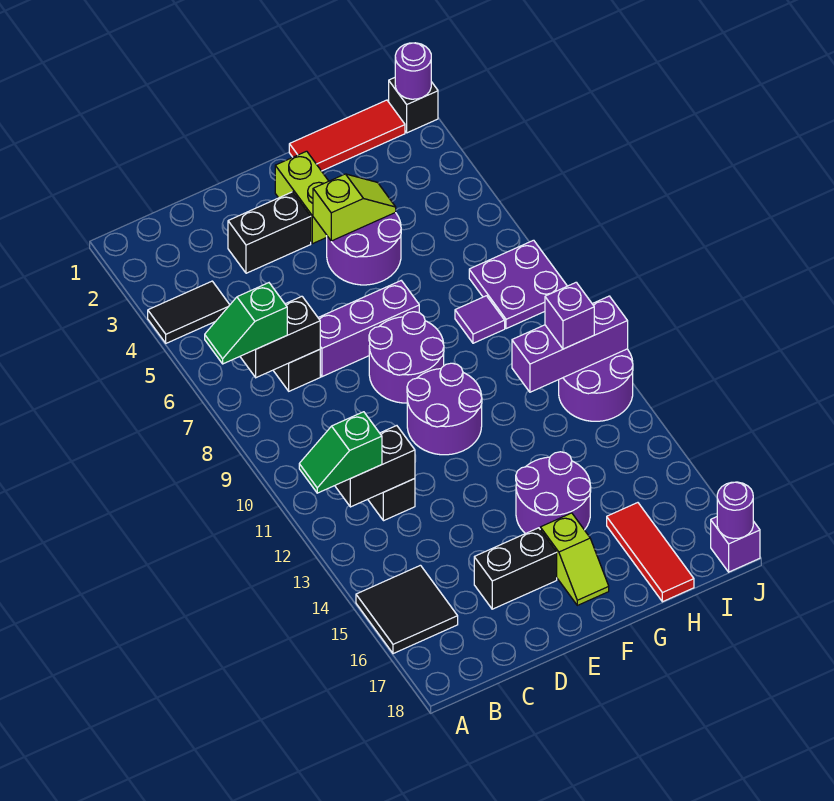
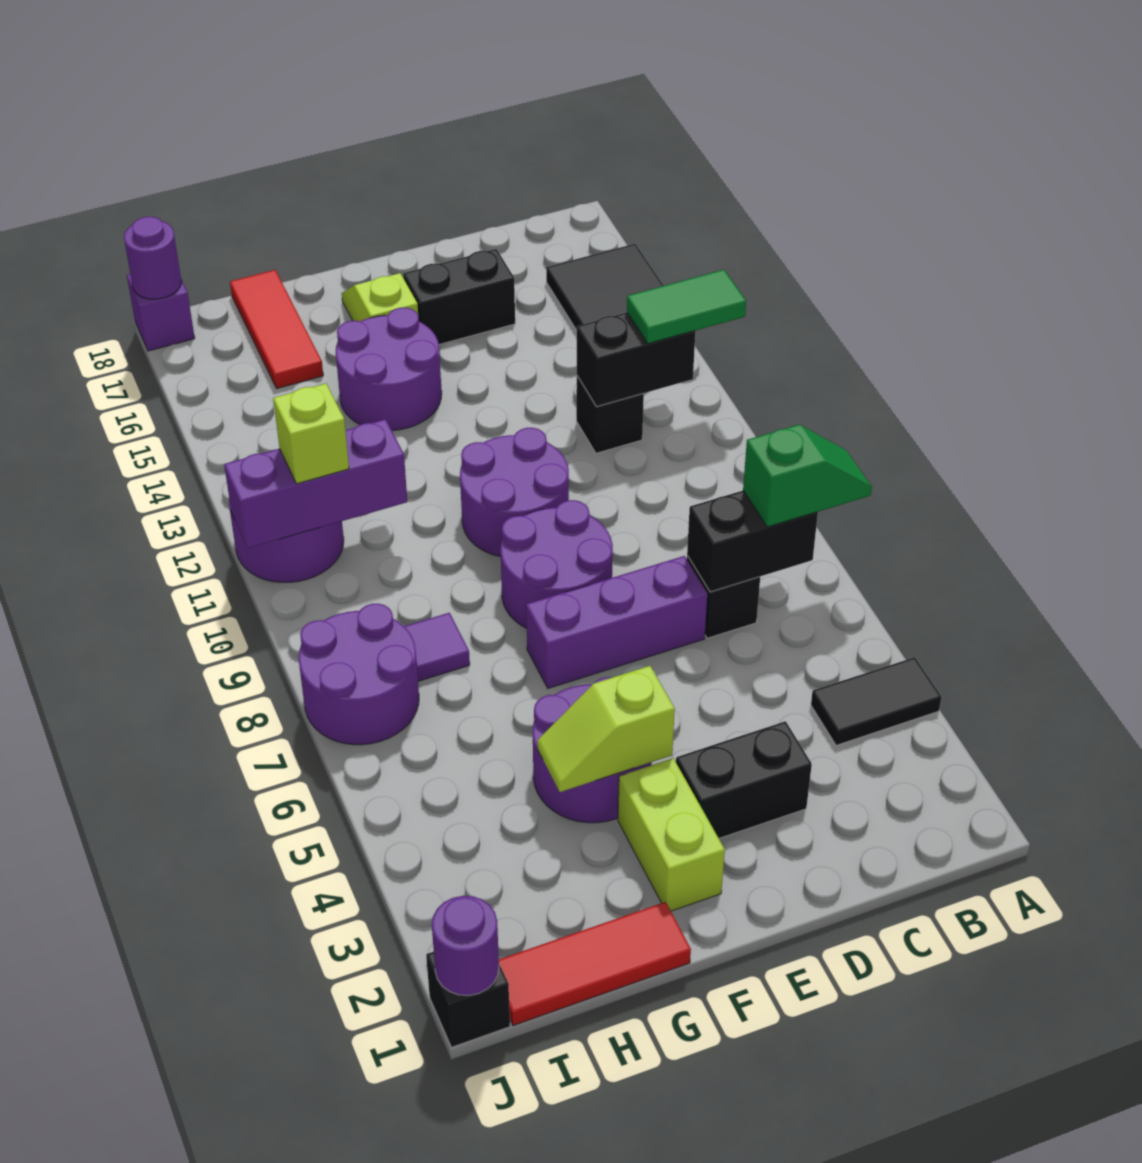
green slope A12:B12 level 3 top B -> green tile A12:B12 level 3
purple plate I7:J8 level 1 -> purple round brick I7:J8 level 1
purple brick I11 level 3 -> lime brick I11 level 3

